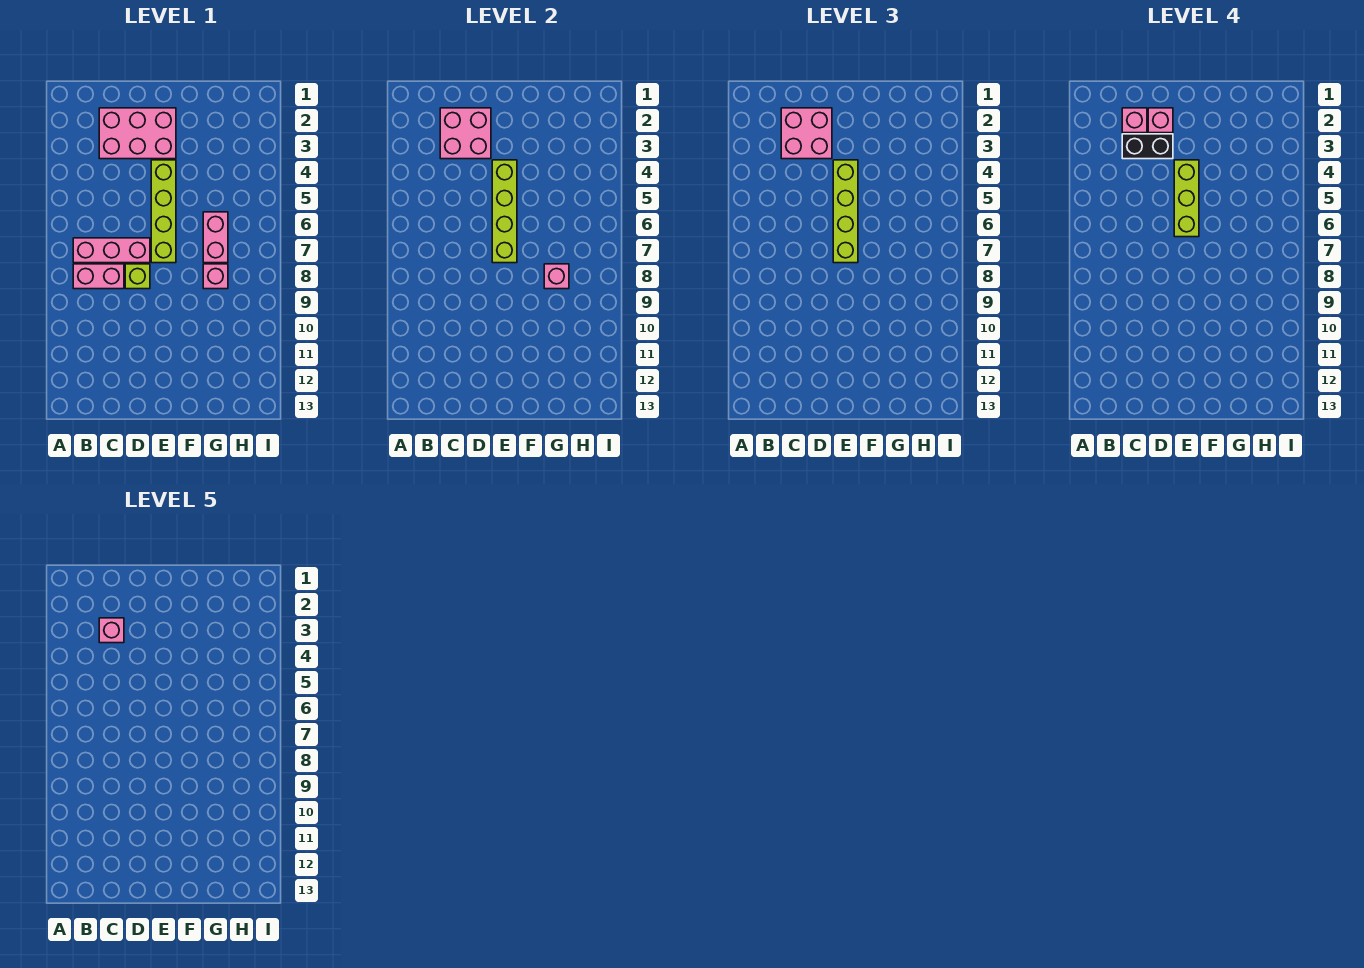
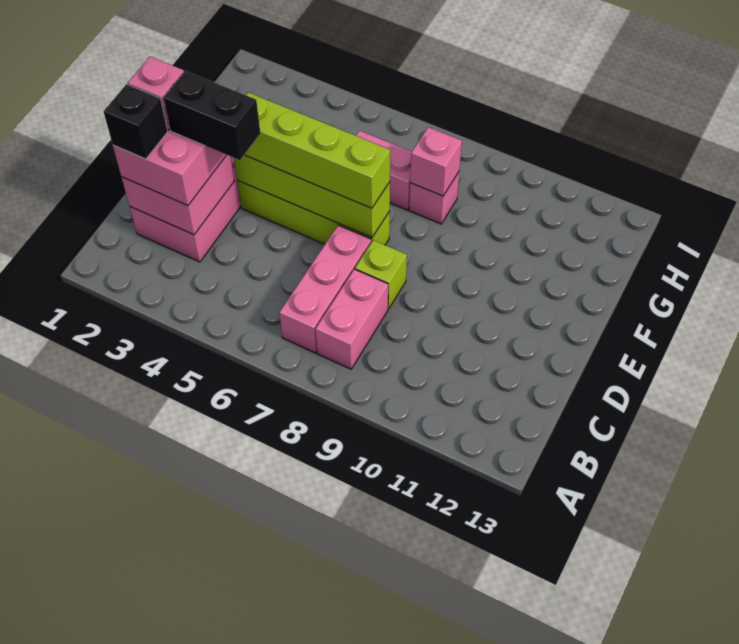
pink brick C2 level 4 -> black brick C2 level 4
black brick C3:D3 level 4 -> black brick D3:D4 level 4
pink brick C3 level 5 -> none
lime brick E4:E6 level 4 -> none

